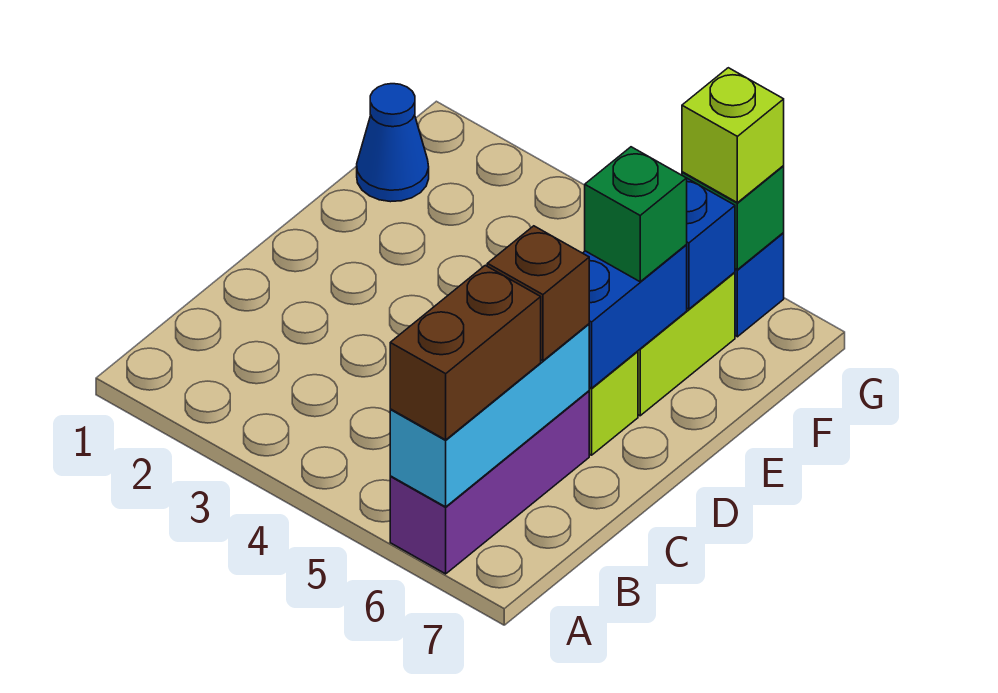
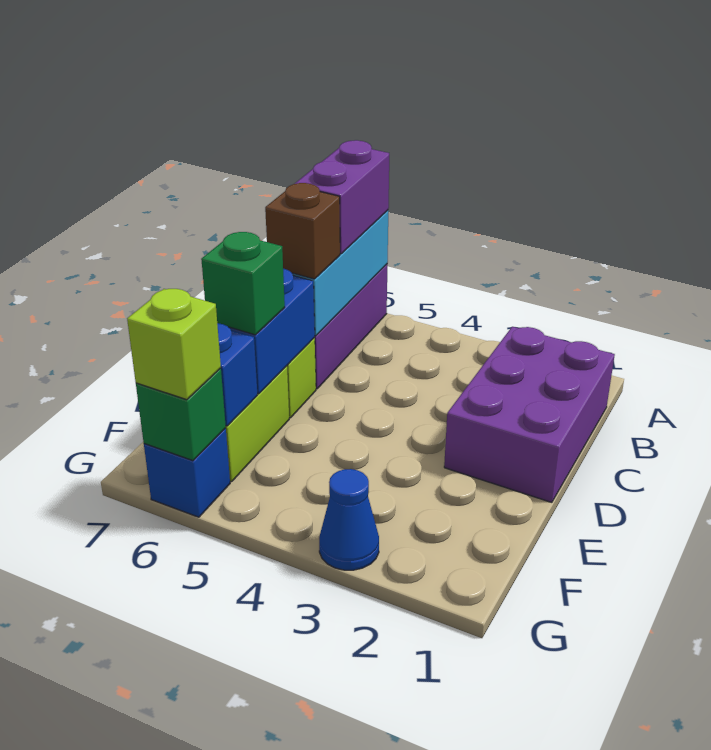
brown brick A6:B6 level 3 -> purple brick A6:B6 level 3
none -> purple brick B1:D2 level 1
blue cone F1 level 1 -> blue cone G3 level 1

